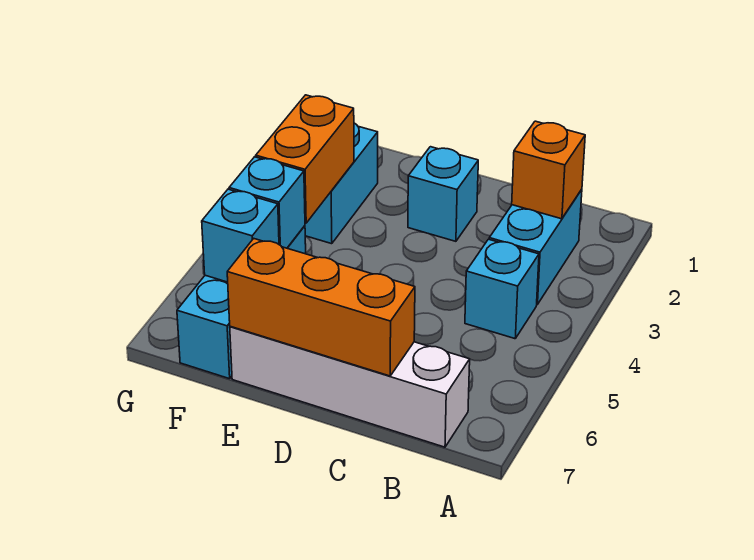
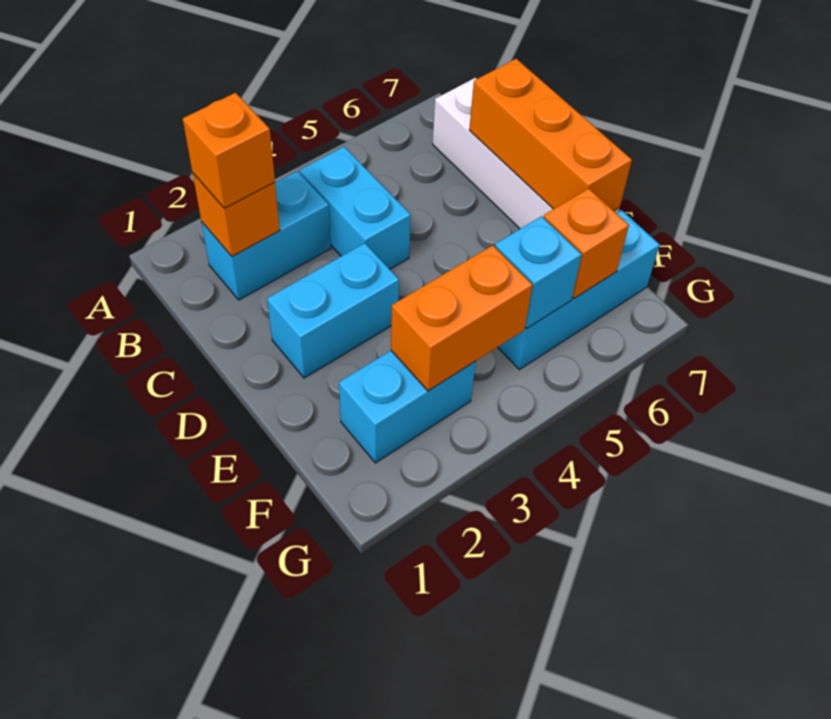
none -> orange brick B2 level 3
cyan brick B4 level 1 -> cyan brick B4:C4 level 1
cyan brick D2 level 1 -> cyan brick D2:D3 level 1
cyan brick F6 level 2 -> orange brick F6 level 2

